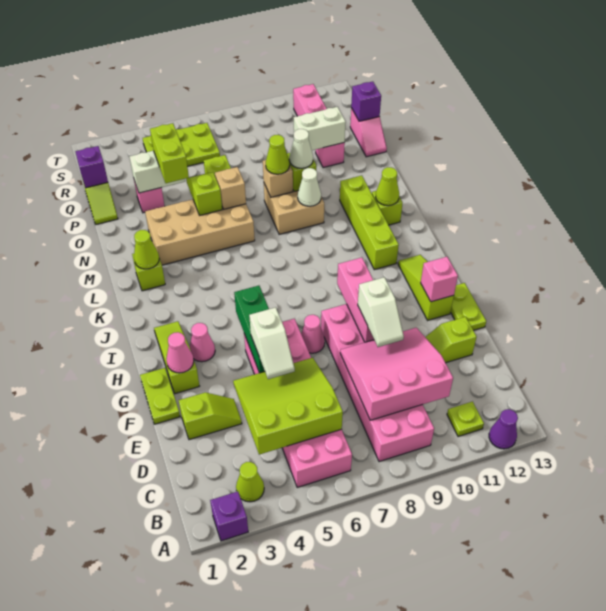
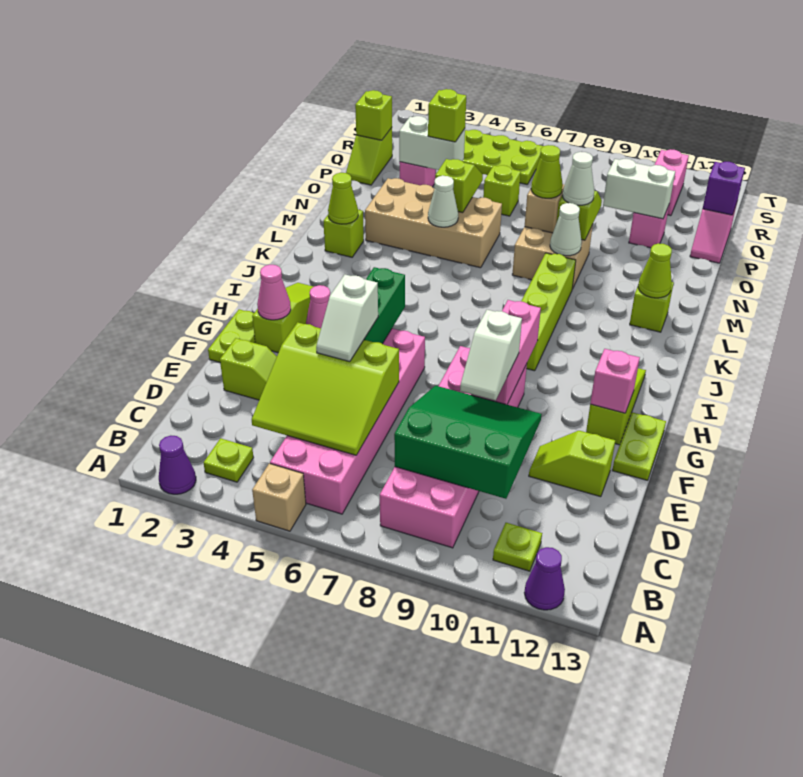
purple brick A2 level 1 -> purple cone A2 level 1
lime cone B3 level 1 -> lime plate B3 level 1
lime slope C4:E6 level 2 top C -> lime slope C4:E6 level 2 top E
pink slope C8:E10 level 2 top C -> green slope C8:E10 level 2 top C
pink cone G7 level 1 -> none
lime brick J11:M11 level 1 -> lime brick I9:L9 level 1
none -> white cone M5 level 2
tan brick N6 level 2 -> tan brick A5 level 1
lime brick O4:P4 level 3 -> lime brick P4 level 3
purple brick Q1 level 2 -> lime brick Q1 level 2

